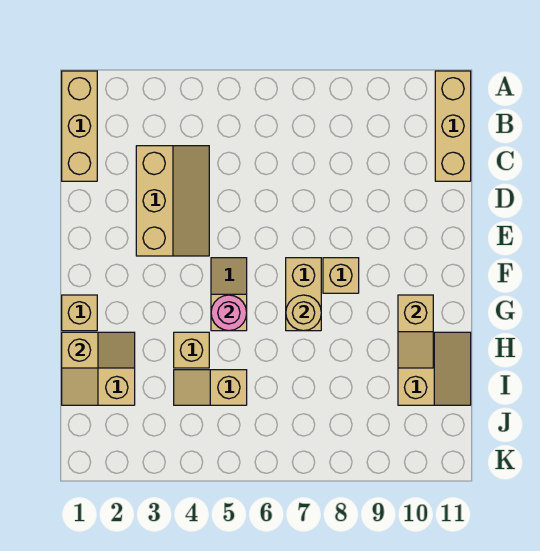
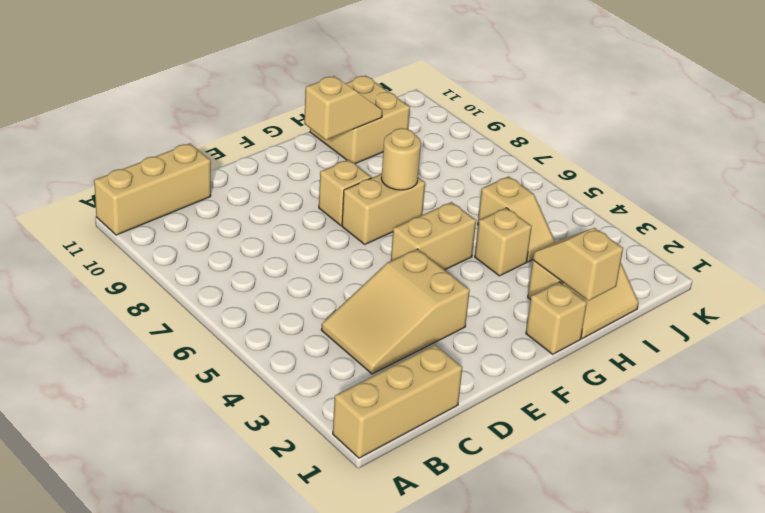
tan slope C3:E4 level 1 top 3 -> tan slope C3:E4 level 1 top E
tan slope F5:G5 level 1 top G -> tan brick F5:G5 level 1
pink round brick G5 level 2 -> none
tan slope H10:I11 level 1 top 10 -> tan brick H10:I11 level 1

